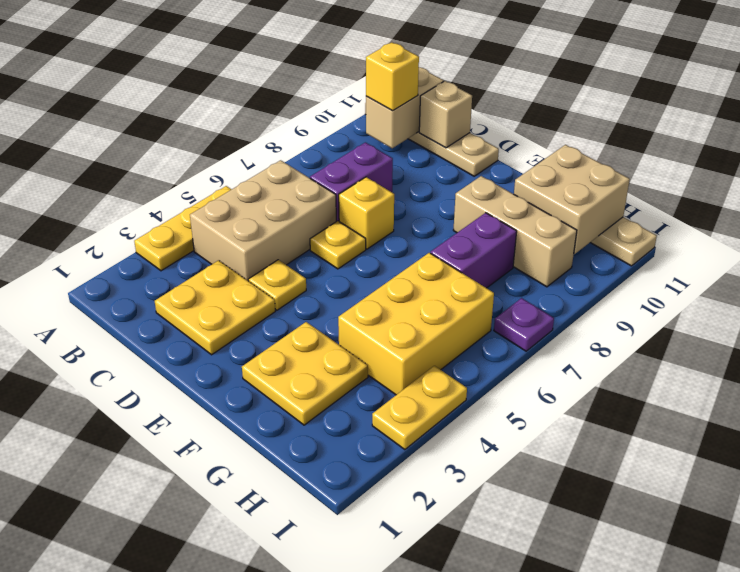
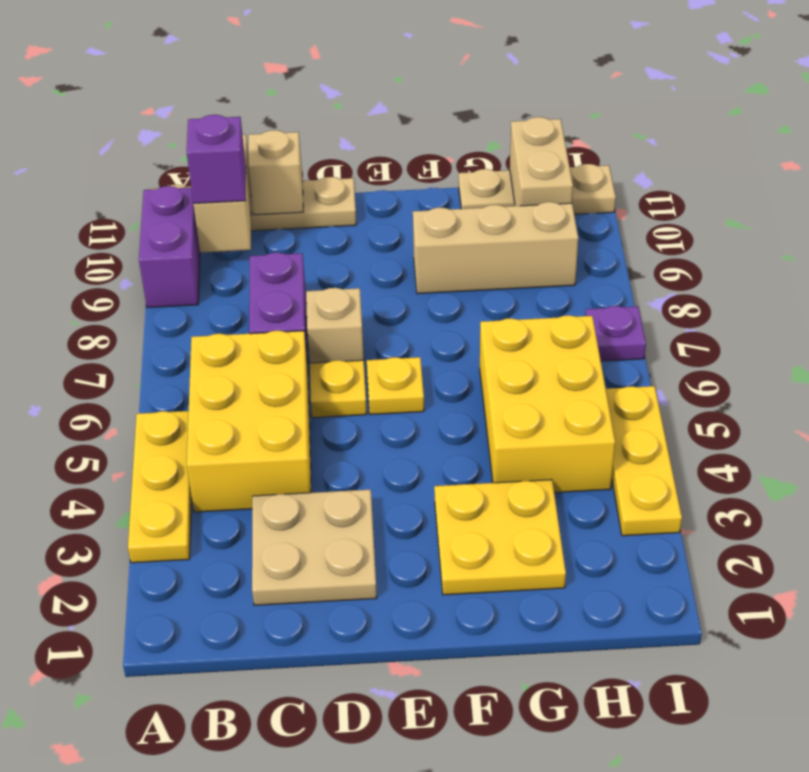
tan brick B4:C6 level 1 -> yellow brick B4:C6 level 1
yellow brick B10 level 3 -> purple brick B10 level 3
yellow plate C2:D3 level 1 -> tan plate C2:D3 level 1
yellow plate D4 level 1 -> yellow plate E6 level 1
yellow brick D7 level 1 -> tan brick D7 level 1
purple brick G7:G8 level 1 -> purple brick A9:A10 level 1
tan brick G10:H11 level 2 -> tan brick H10:H11 level 2
yellow plate I3:I4 level 1 -> yellow plate I3:I5 level 1

